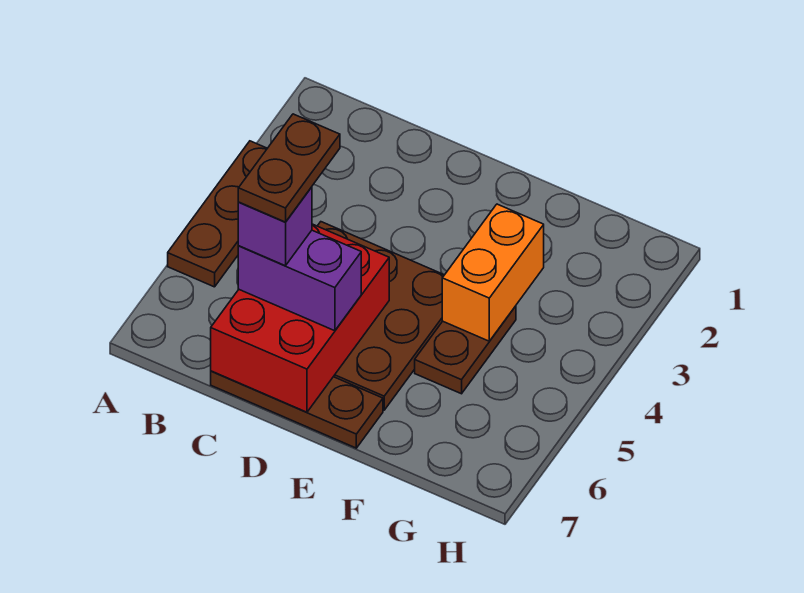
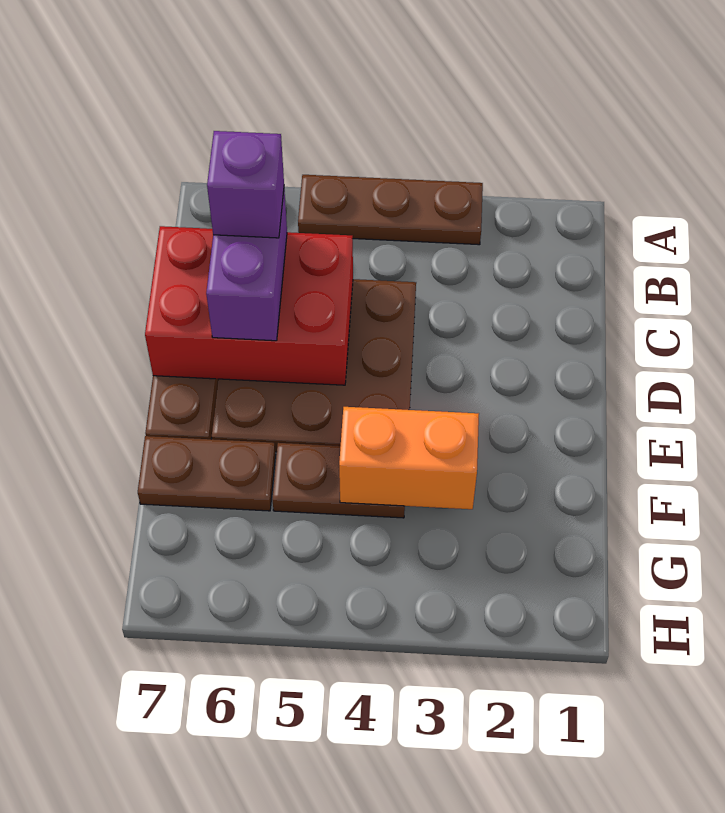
brown plate C5:C6 level 5 -> brown plate F6:F7 level 1

